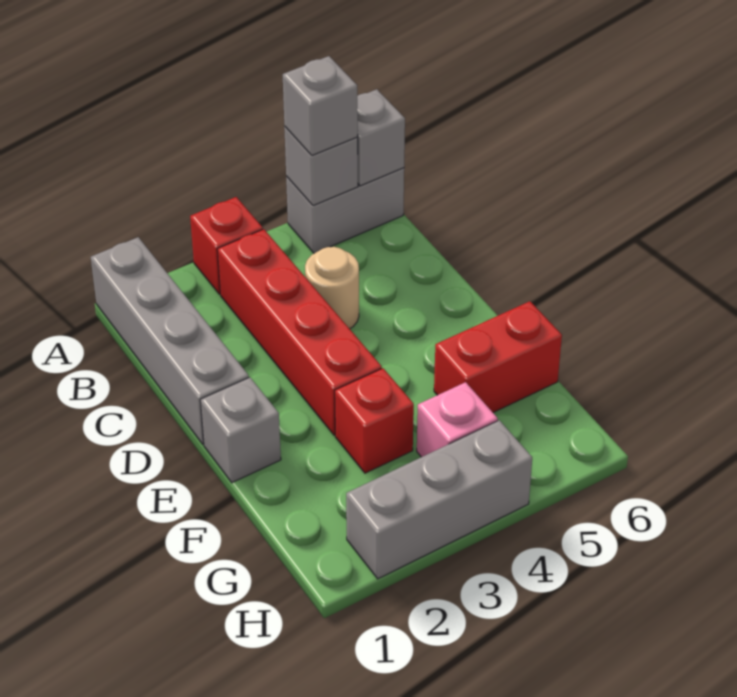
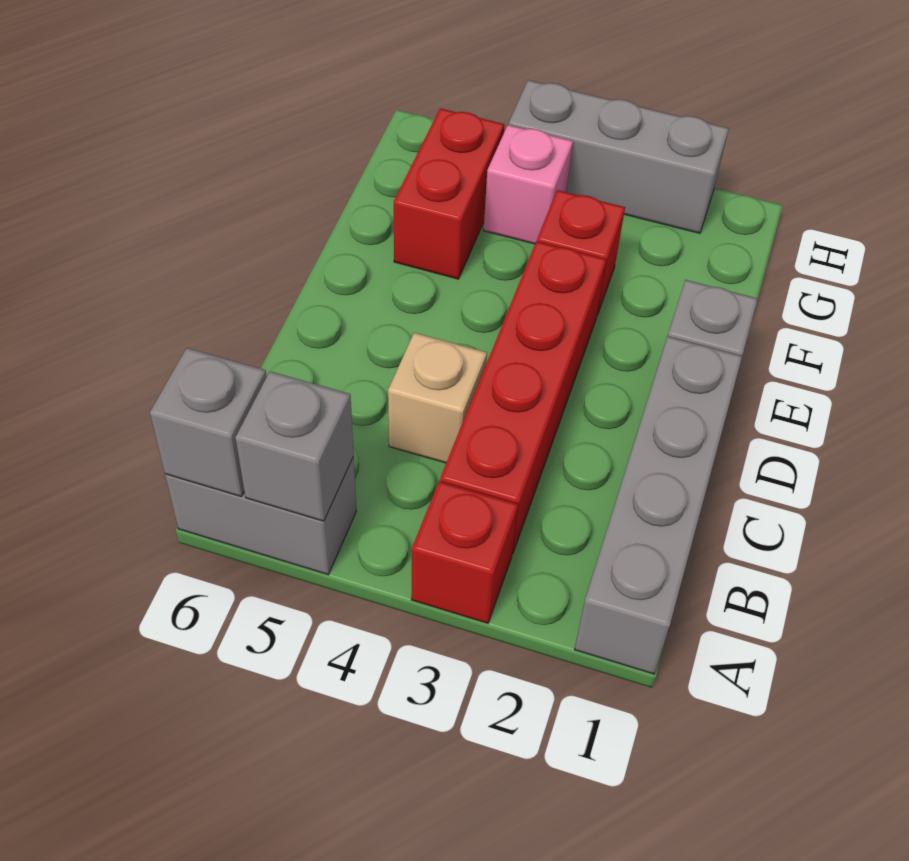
grey brick A5 level 3 -> none
tan round brick C4 level 1 -> tan brick C4 level 1
red brick F5:F6 level 1 -> red brick F5:G5 level 1

